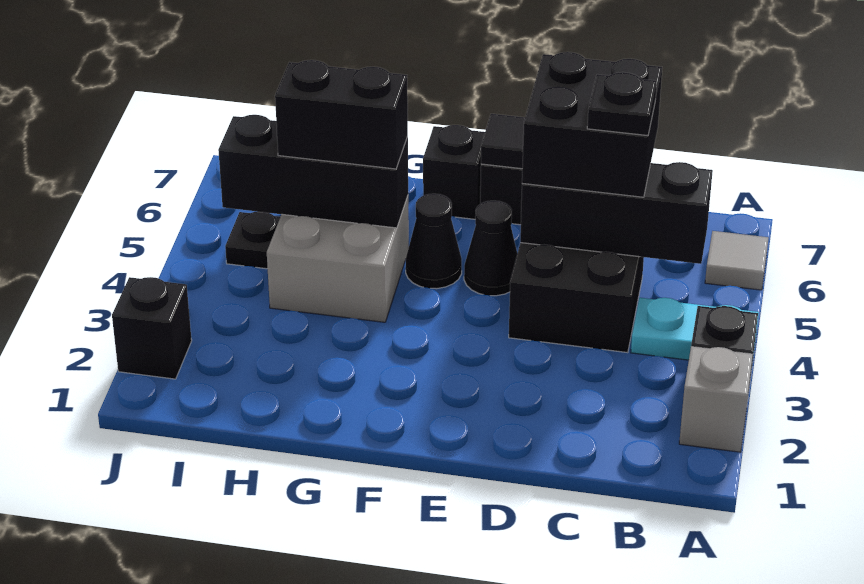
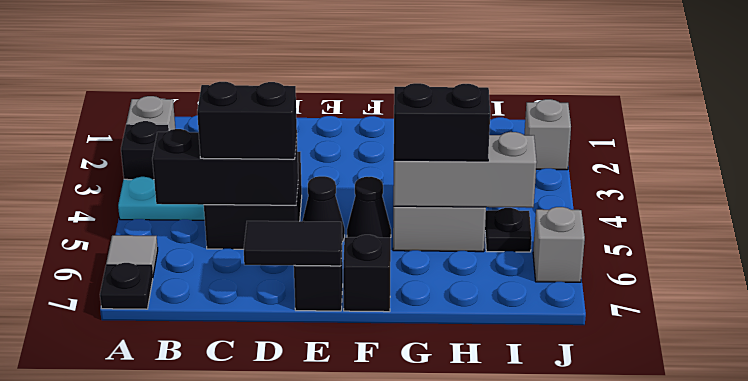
black brick C5:D6 level 3 -> black brick C5:D5 level 3
black plate C5 level 4 -> black plate A7 level 1
black brick G5:I5 level 2 -> grey brick G5:I5 level 2
black brick J2 level 1 -> grey brick J2 level 1
none -> grey brick J6 level 1

